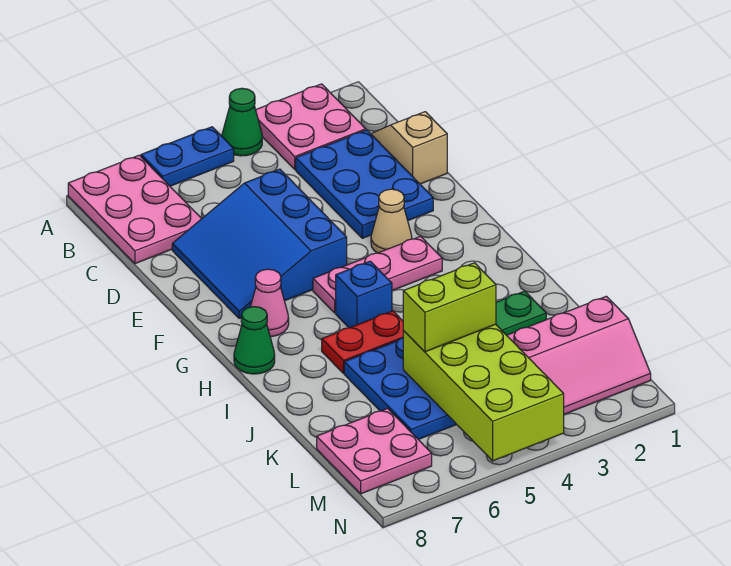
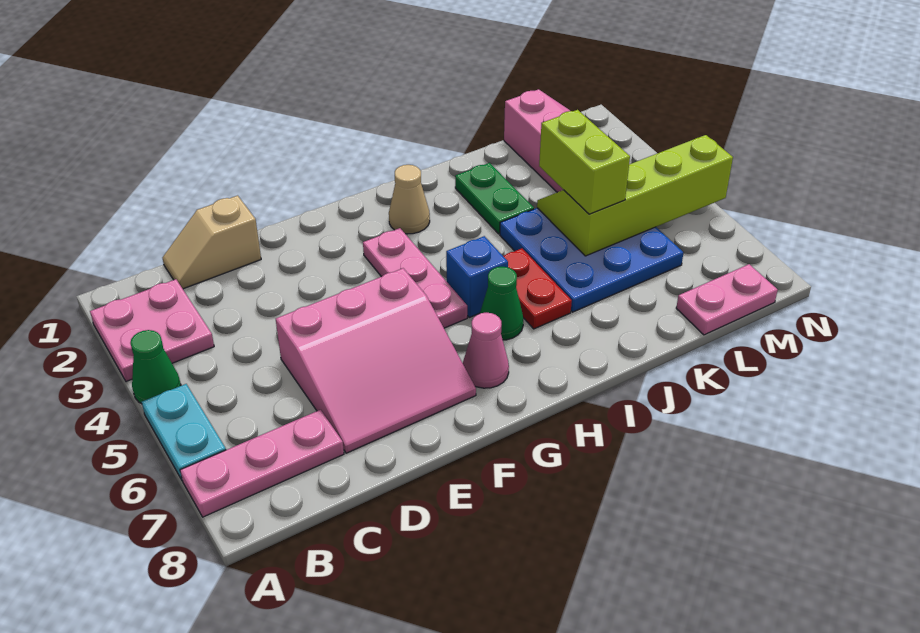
blue plate A5:A6 level 1 -> cyan plate A5:A6 level 1
pink plate A7:C8 level 1 -> pink plate A7:C7 level 1
blue plate C2:E3 level 1 -> none
blue slope D5:F7 level 1 top 5 -> pink slope D5:F7 level 1 top 5
tan cone F3 level 1 -> tan cone H2 level 1
green cone H8 level 1 -> green cone H6 level 1
lime brick K4:N5 level 2 -> lime slope K4:N5 level 2 top 5
pink plate L7:M8 level 1 -> pink plate L8:M8 level 1

